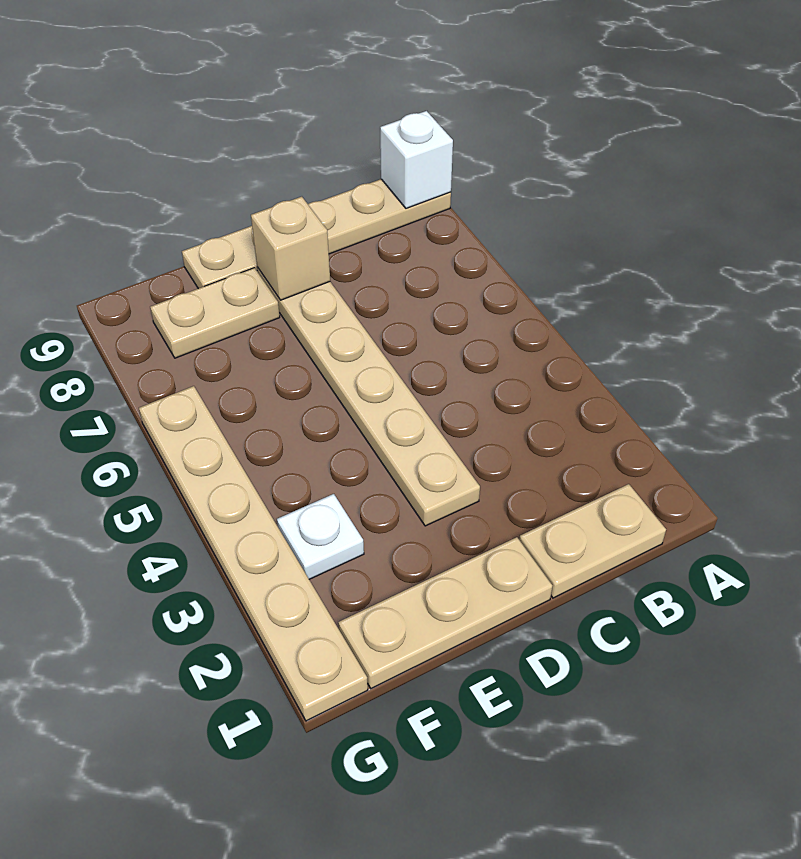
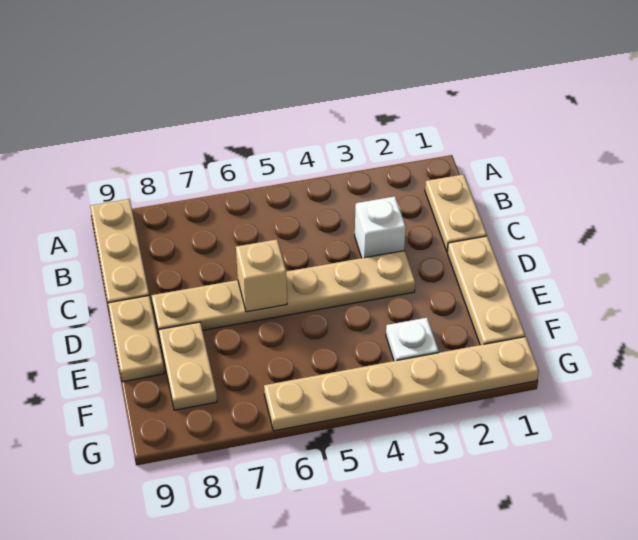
white brick A9 level 2 -> white brick C3 level 1
tan brick D8 level 2 -> tan brick D6 level 2

